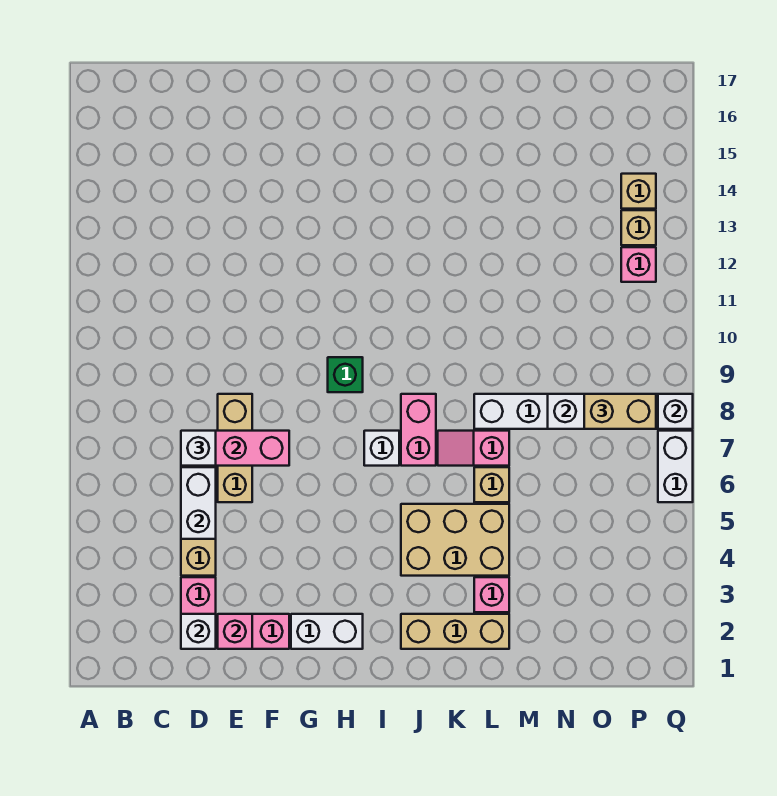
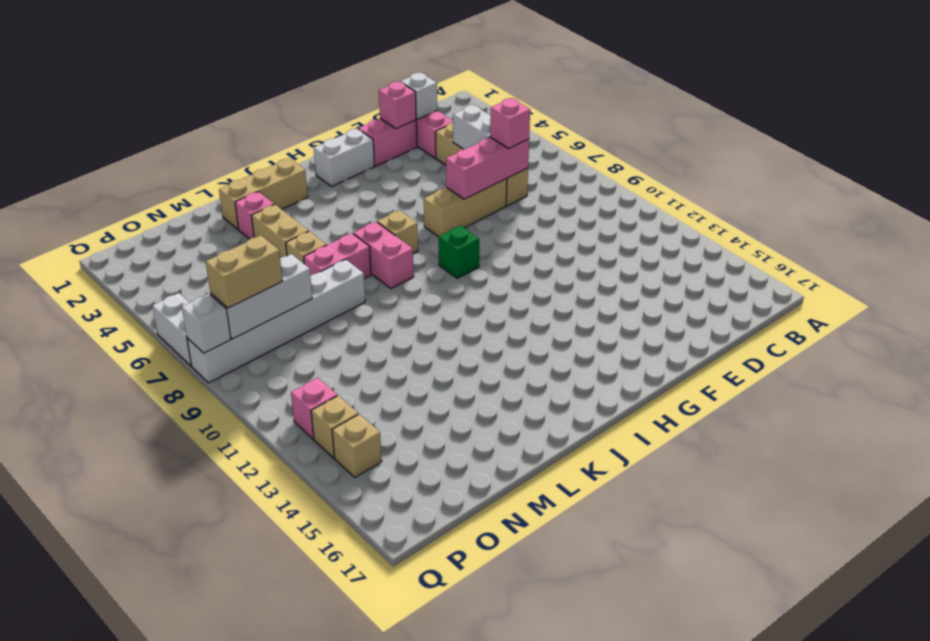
white brick D7 level 3 -> pink brick D7 level 3
tan brick E6:E8 level 1 -> tan brick E7:G7 level 1
white brick I7 level 1 -> tan brick I7 level 1
tan brick J4:L5 level 1 -> tan brick L4:L5 level 1
pink slope K7:L7 level 1 top L -> pink brick K7:L7 level 1

